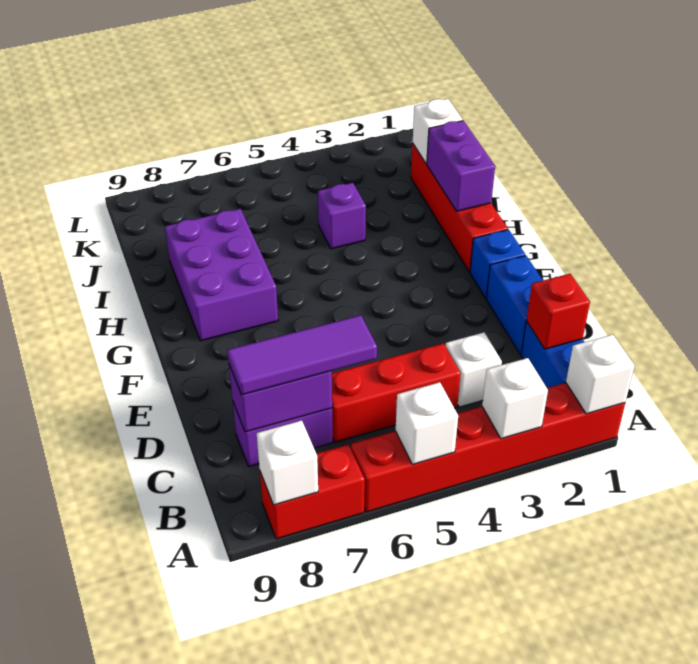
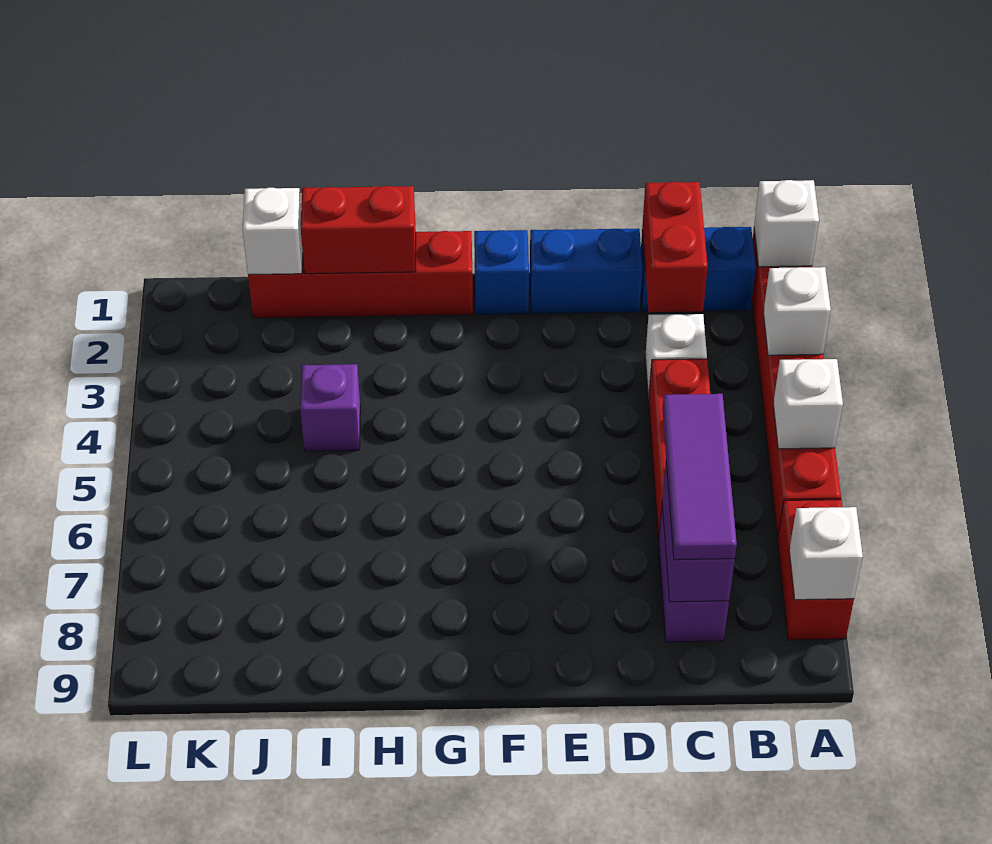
red brick C1 level 2 -> red brick C1:C2 level 2
purple brick G7:I8 level 1 -> none
purple brick H1:I1 level 2 -> red brick H1:I1 level 2

